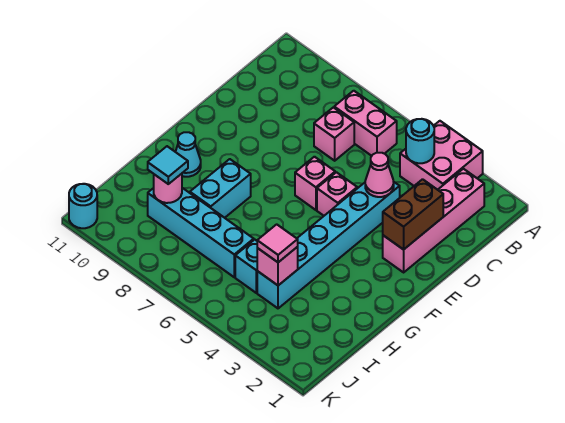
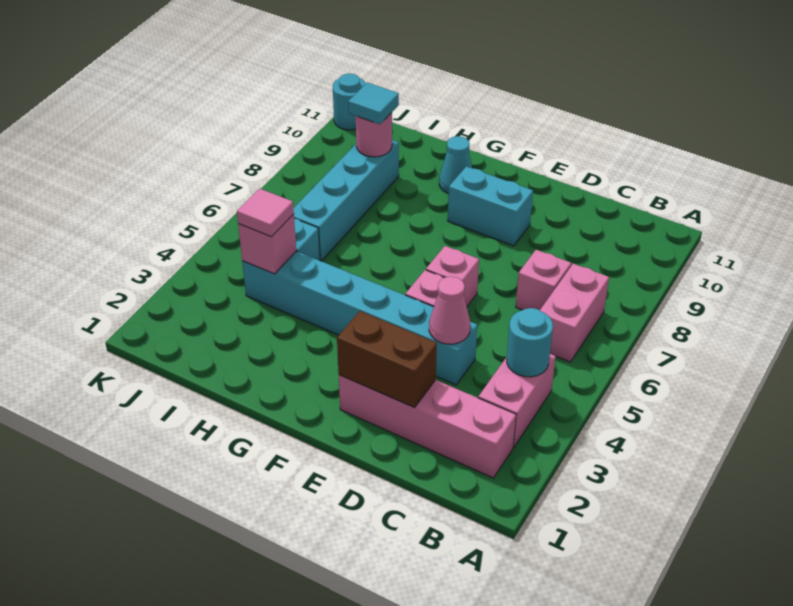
pink brick A3:B4 level 1 -> pink brick B3:B4 level 1
cyan brick G8:H8 level 1 -> cyan brick E9:F9 level 1

